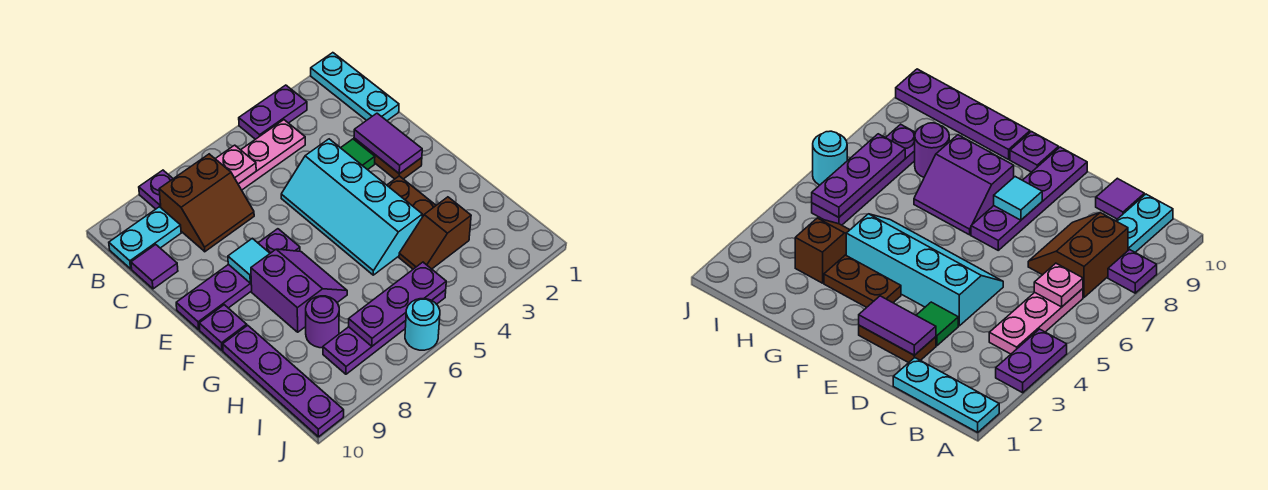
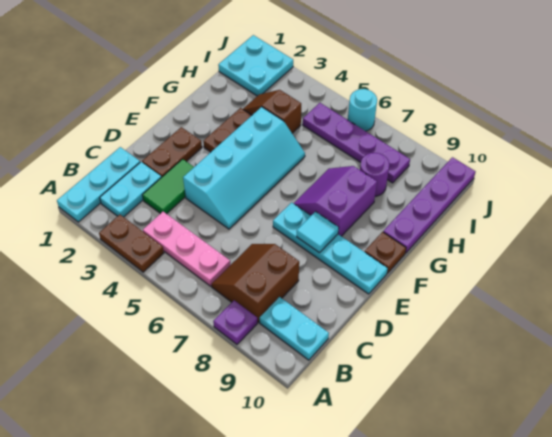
purple plate A3:A4 level 1 -> brown plate A3:A4 level 1
none -> cyan plate B2:C2 level 1
pink plate B6 level 2 -> none
brown slope B7:C8 level 1 top B -> brown slope B7:C8 level 1 top 8
purple tile C10 level 1 -> none
purple tile D2:E2 level 2 -> none
green tile D3 level 1 -> green tile C3:D3 level 1
purple plate E7:E10 level 1 -> cyan plate E7:E10 level 1
purple plate F10 level 1 -> brown plate F10 level 1
brown slope H3:H4 level 1 top 3 -> brown slope H3:H4 level 1 top 4
none -> cyan plate I1:J2 level 1
purple plate I5:I7 level 2 -> none

